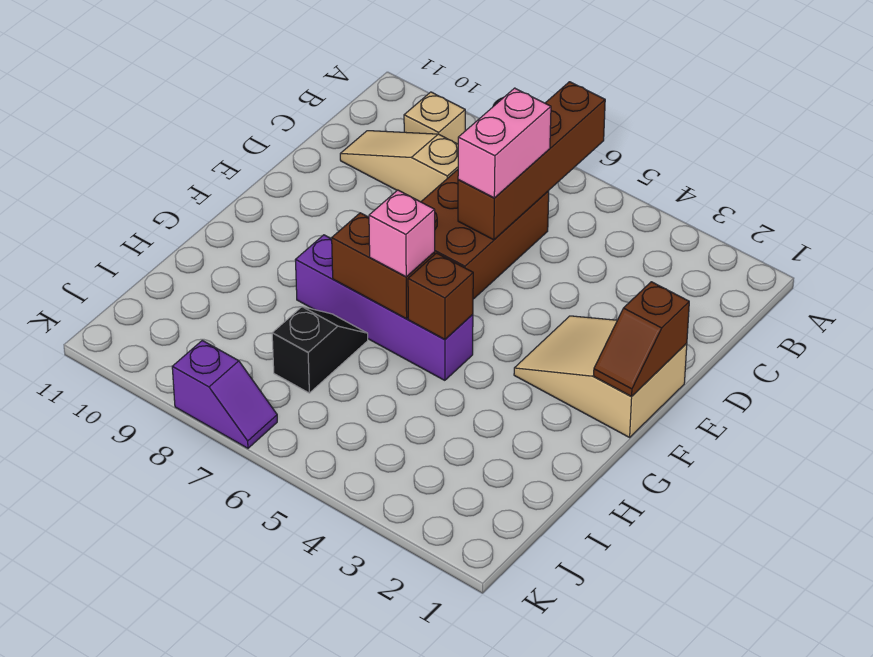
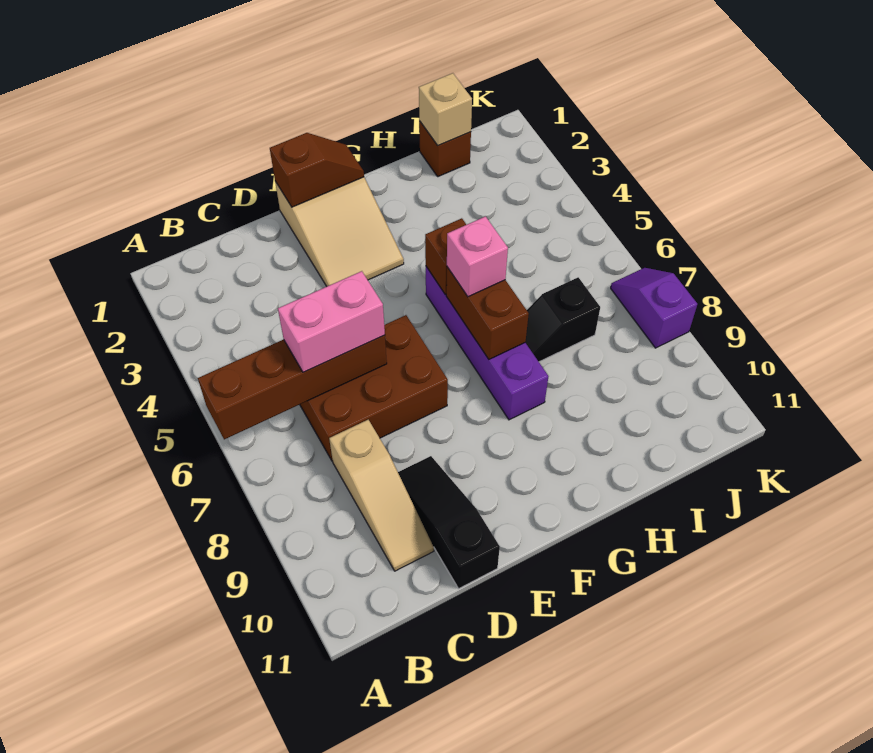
tan brick B9 level 1 -> tan brick I1 level 2
none -> black slope D9:D11 level 1 top 11
none -> brown brick I1 level 1

